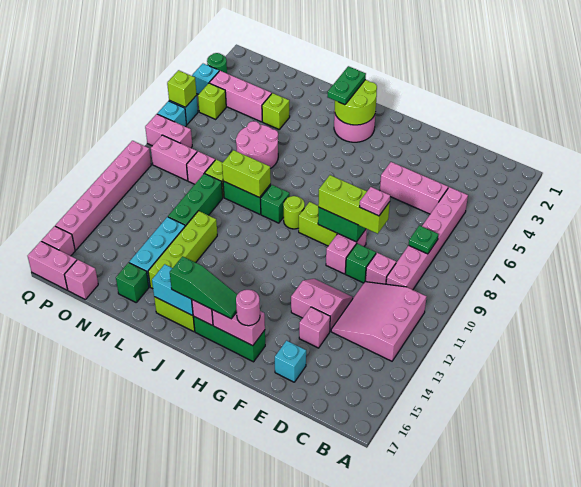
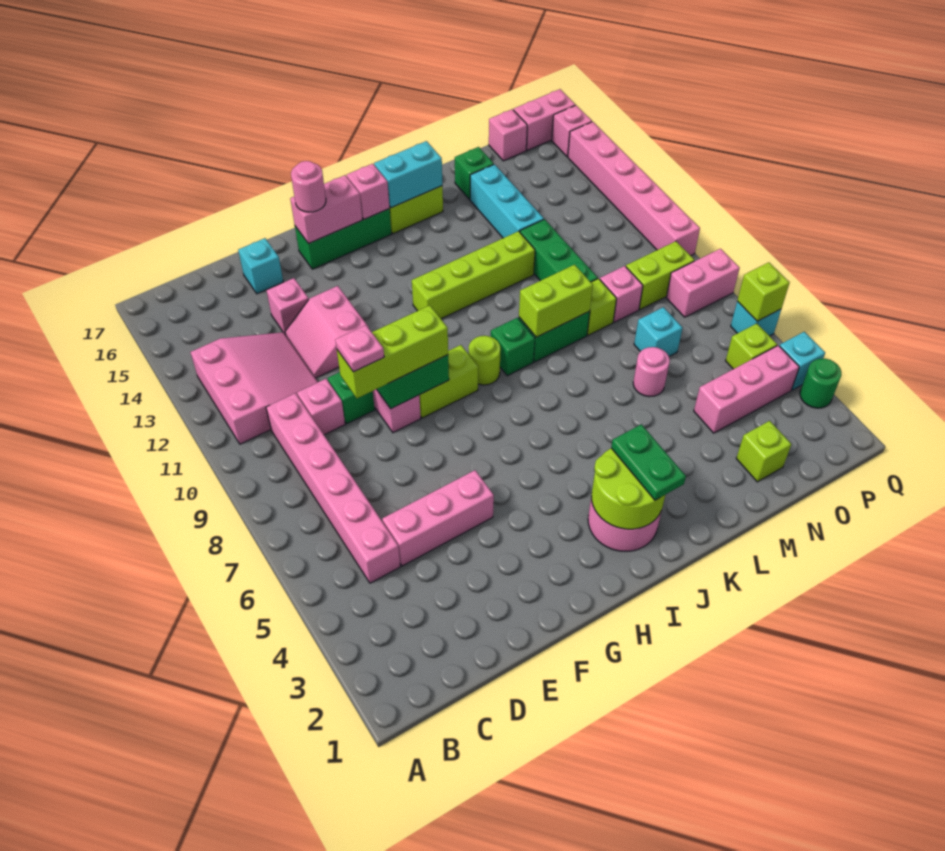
green plate C8 level 2 -> none
pink slope E12:F13 level 1 top 13 -> pink slope E12:F13 level 1 top F
green slope H16:J16 level 3 top J -> none
pink round brick L6:M7 level 1 -> pink round brick M6 level 1
lime brick L12:L15 level 1 -> lime brick I12:L12 level 1
lime brick M4 level 1 -> lime brick N2 level 1
pink brick O9:P9 level 1 -> lime brick O9:P9 level 1
cyan brick Q7 level 1 -> cyan brick N7 level 1

